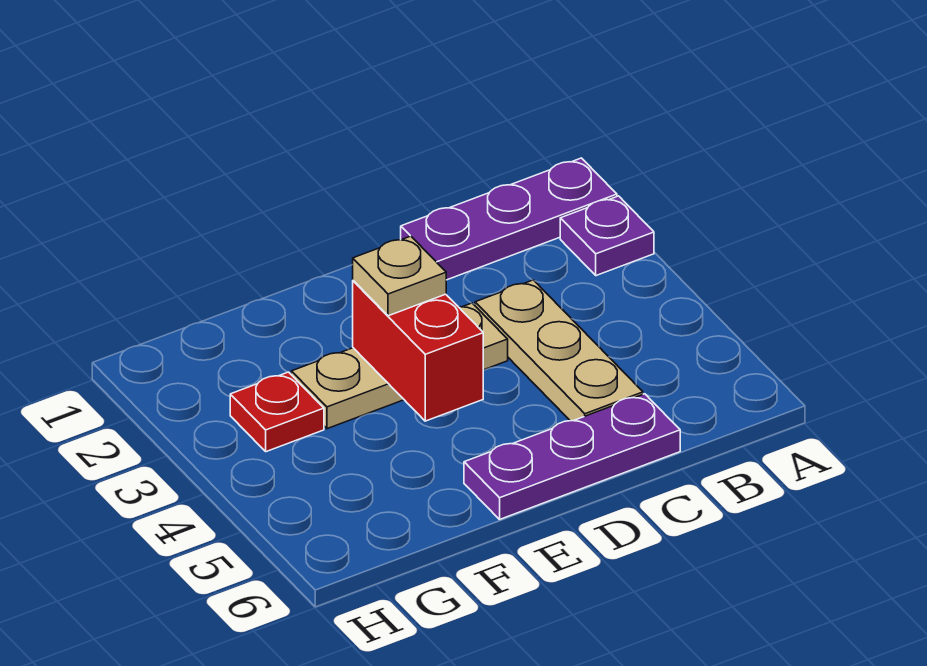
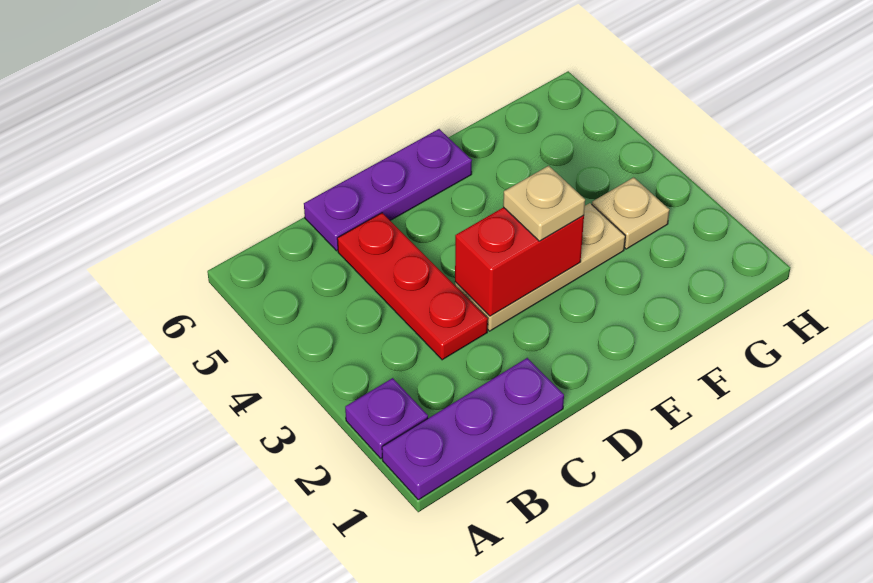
tan plate C3:C5 level 1 -> red plate C3:C5 level 1
red brick E3:E4 level 2 -> red brick D3:E3 level 2
red plate G3 level 1 -> tan plate G3 level 1

